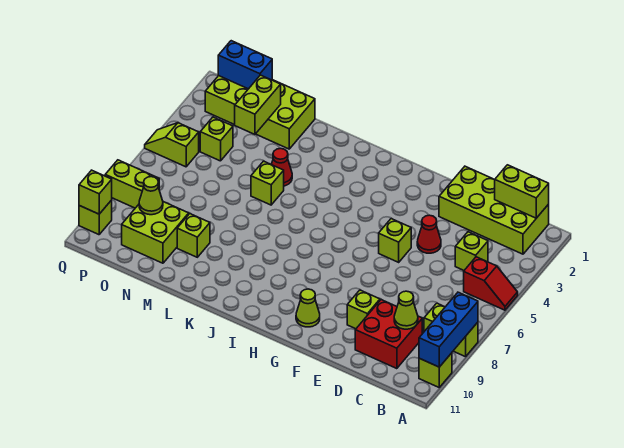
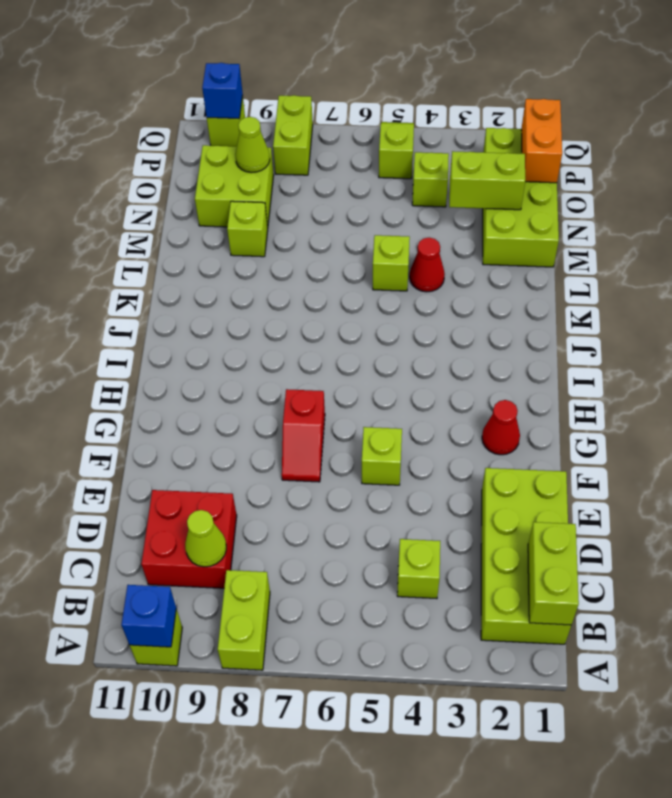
red slope A5:B5 level 1 top B -> red slope F7:G7 level 1 top G
blue brick A8:A10 level 2 -> blue brick A10 level 2
red cone E4 level 1 -> red cone G2 level 1
lime brick E9 level 1 -> none
lime cone G10 level 1 -> none
blue brick O1:P1 level 2 -> orange brick O1:P1 level 2
lime brick Q10 level 2 -> blue brick Q10 level 2

